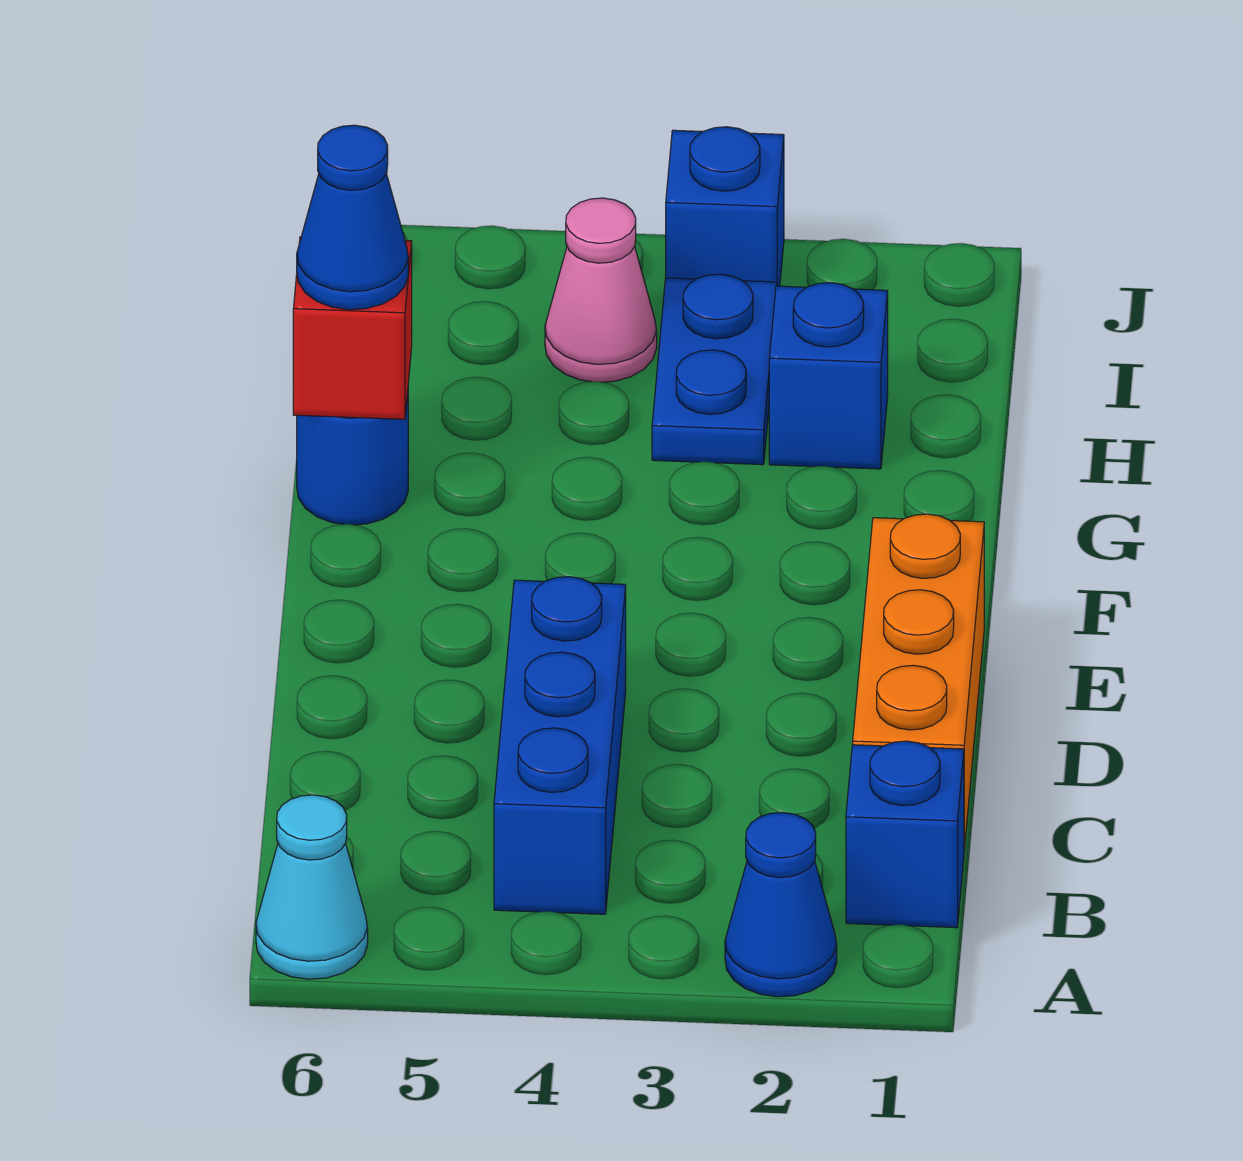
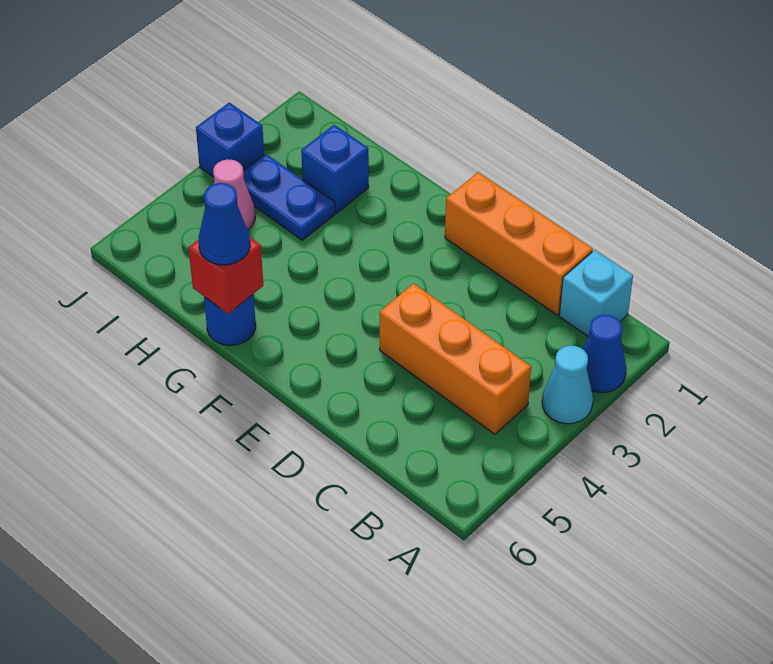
cyan cone A6 level 1 -> cyan cone A3 level 1
blue brick B1 level 1 -> cyan brick B1 level 1
blue brick B4:D4 level 1 -> orange brick B4:D4 level 1

